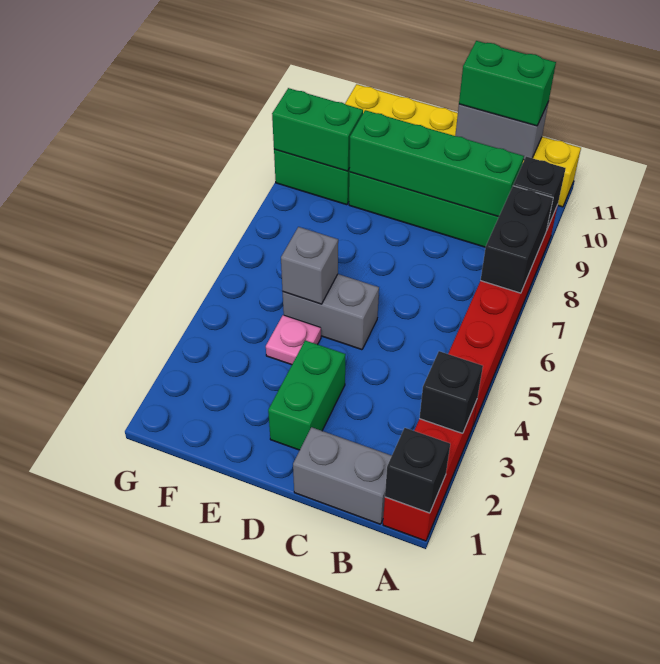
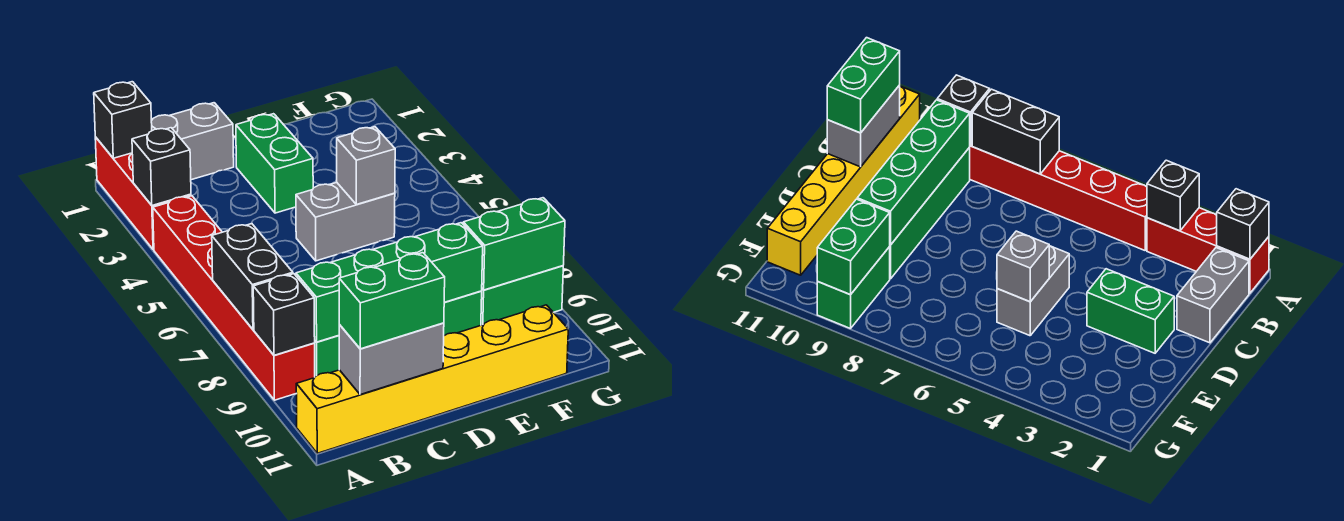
pink plate E4 level 1 -> none

